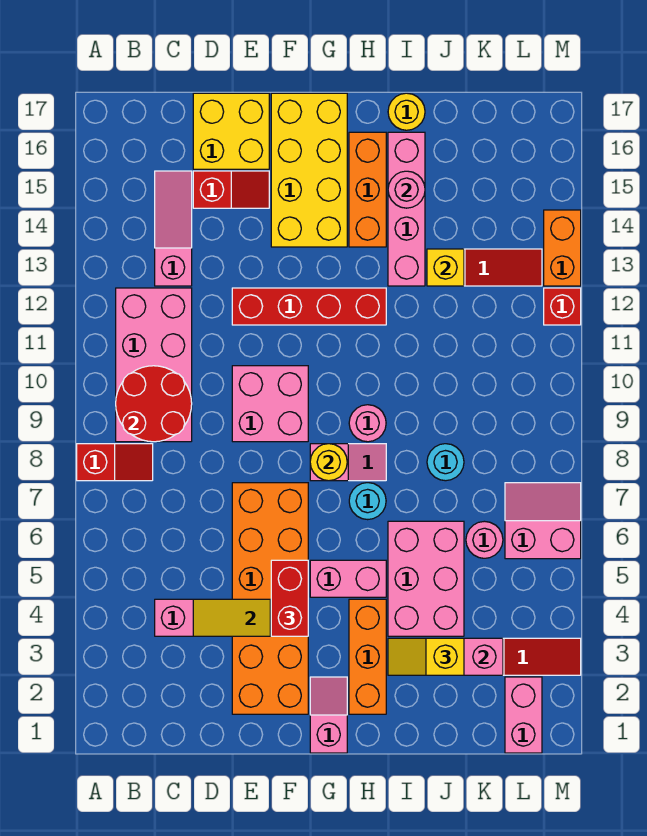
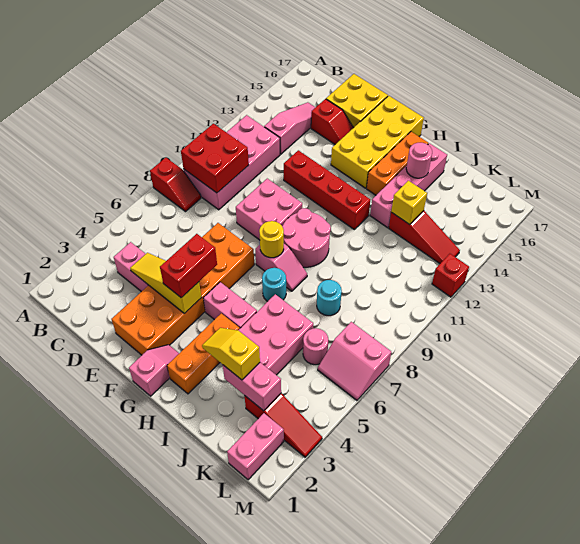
red round brick B9:C10 level 2 -> red brick B9:C10 level 2
pink round brick H9 level 1 -> pink round brick G9:H10 level 1
yellow round brick I17 level 1 -> none
pink slope L6:M7 level 1 top 6 -> pink slope L6:M7 level 1 top 7
orange brick M13:M14 level 1 -> none

